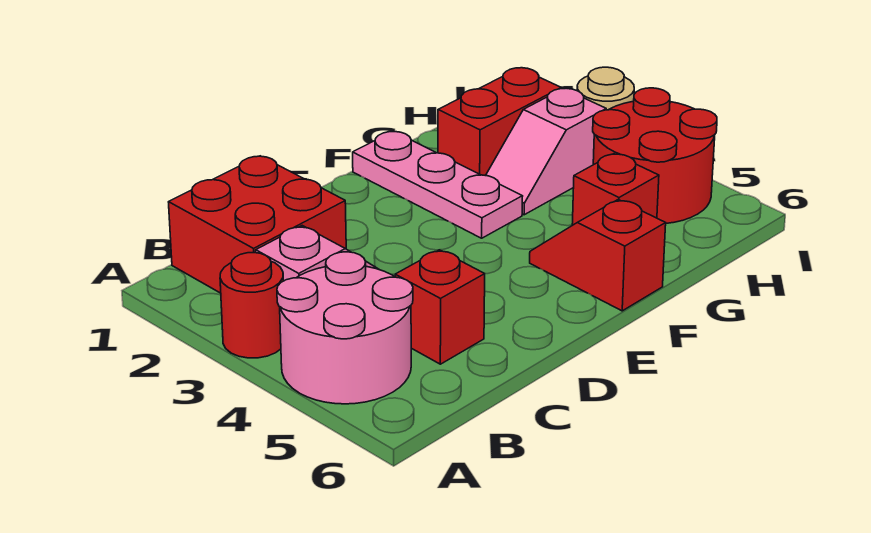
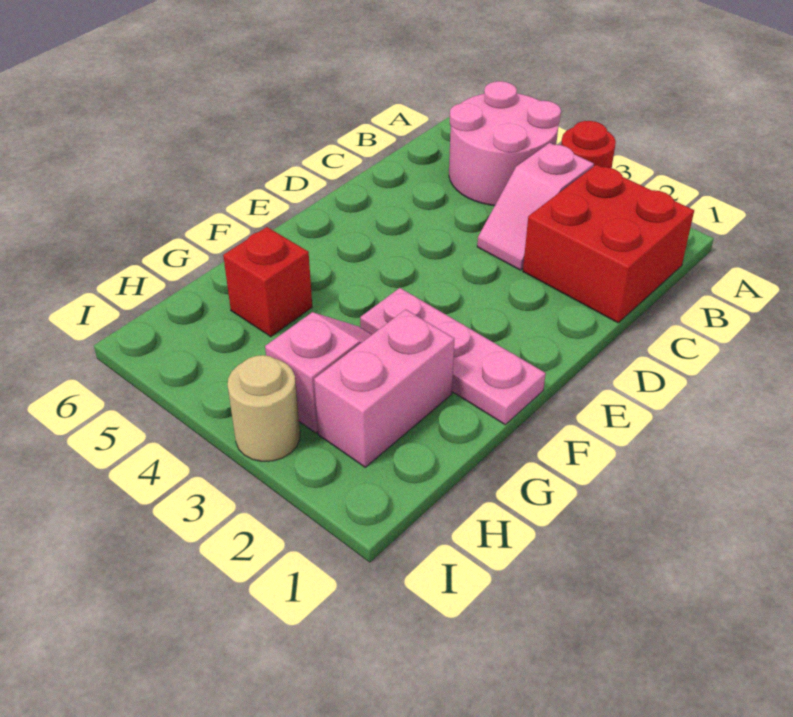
red brick C5 level 1 -> none
red slope F5:F6 level 1 top 6 -> none
red brick G2:H2 level 1 -> pink brick G2:H2 level 1
red round brick H4:I5 level 1 -> none

